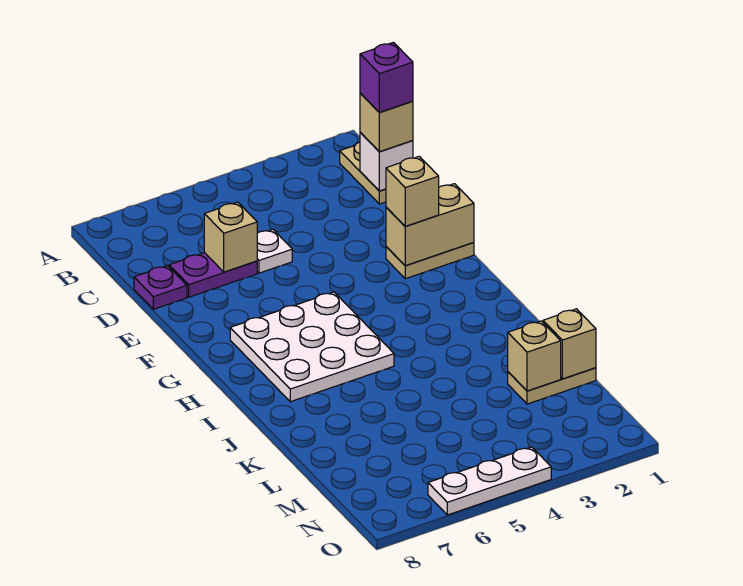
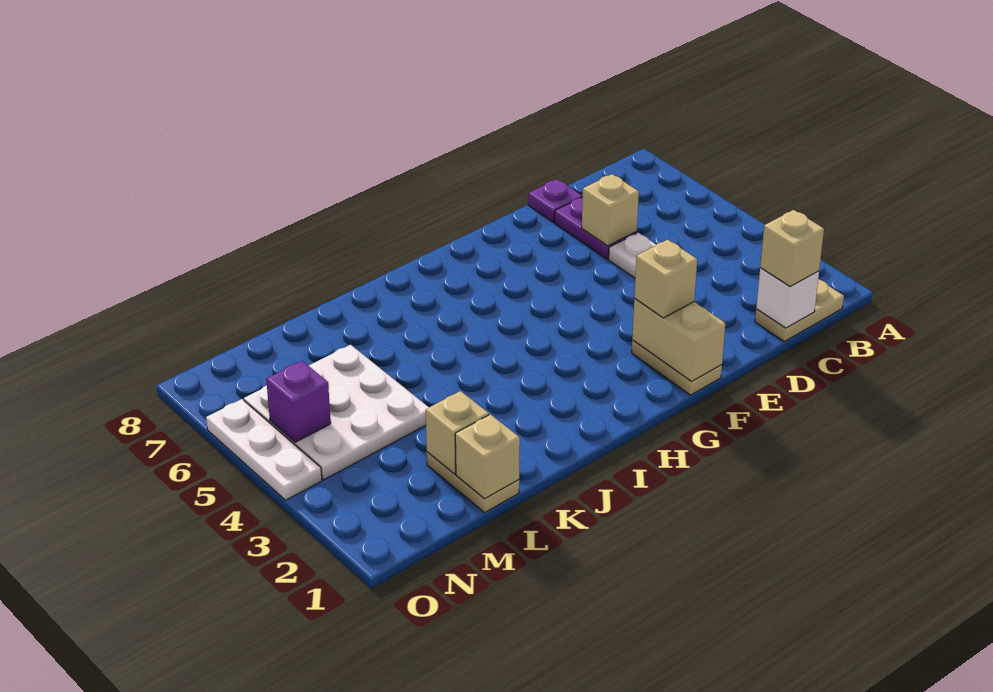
purple brick C1 level 4 -> purple brick N5 level 2
white plate G5:I7 level 1 -> white plate L4:N6 level 1

